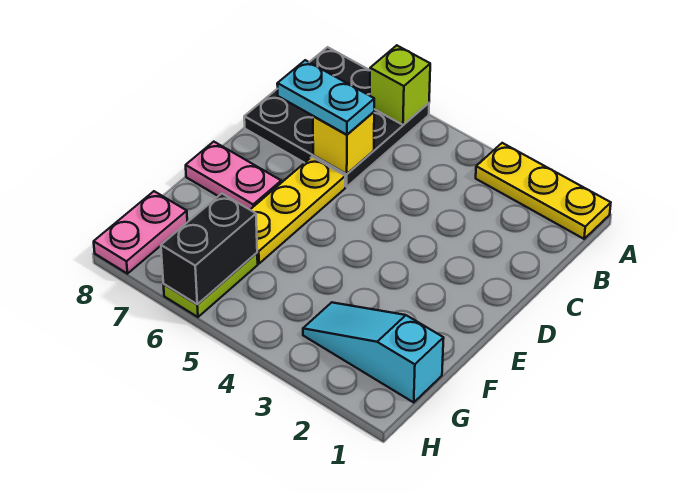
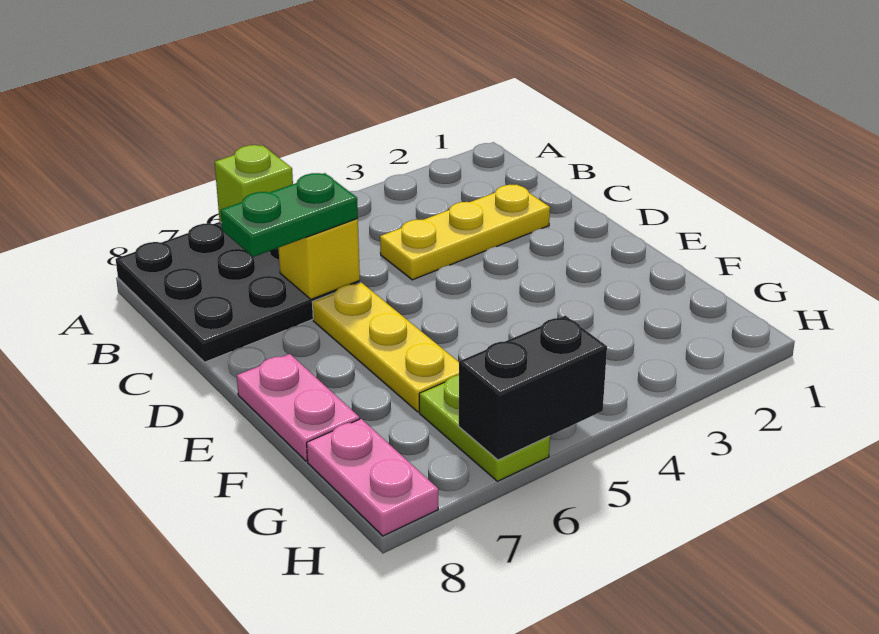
yellow plate A1:A3 level 1 -> yellow plate C2:C4 level 1
cyan plate C6:C7 level 3 -> green plate C6:C7 level 3
pink plate E7:E8 level 1 -> pink plate E8:F8 level 1
cyan slope G1:G3 level 1 top 1 -> none
black brick G6:H6 level 2 -> black brick H5:H6 level 2

